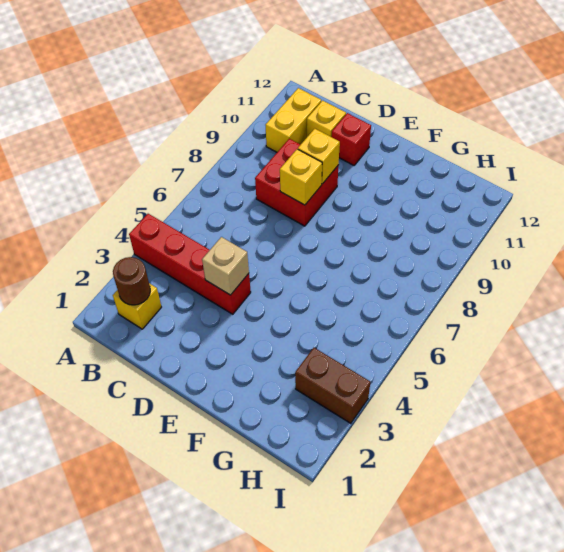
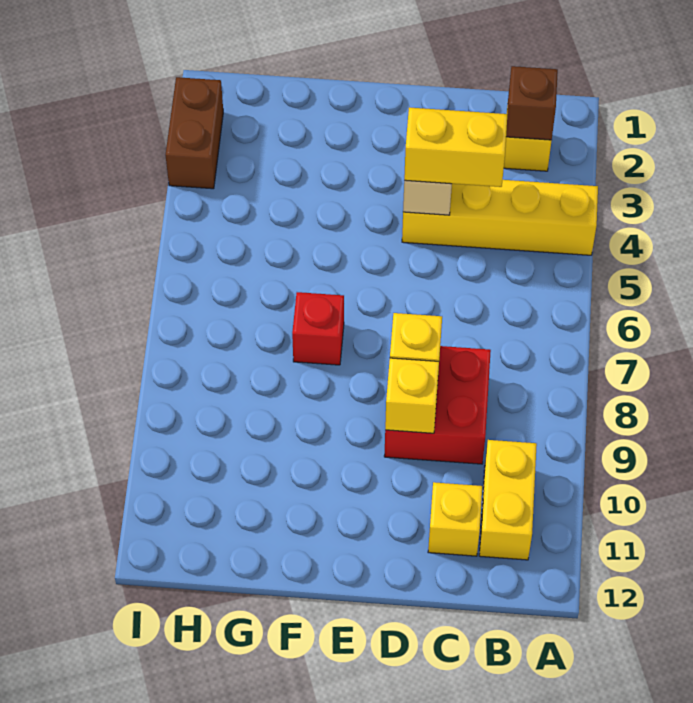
red brick A4:D4 level 1 -> yellow brick A4:D4 level 1
brown round brick B2 level 2 -> brown brick B2 level 2
none -> yellow brick C4:D4 level 3
red brick D11 level 1 -> red brick F7 level 1
brown brick H3:I3 level 1 -> brown brick I2:I3 level 1

